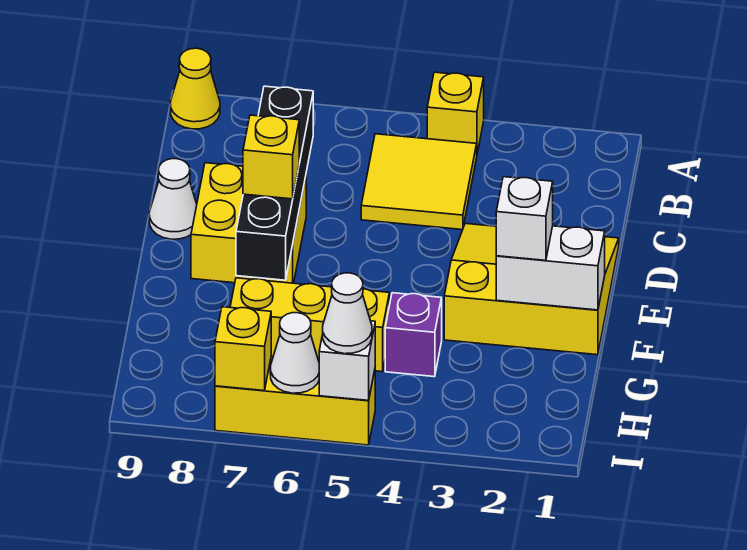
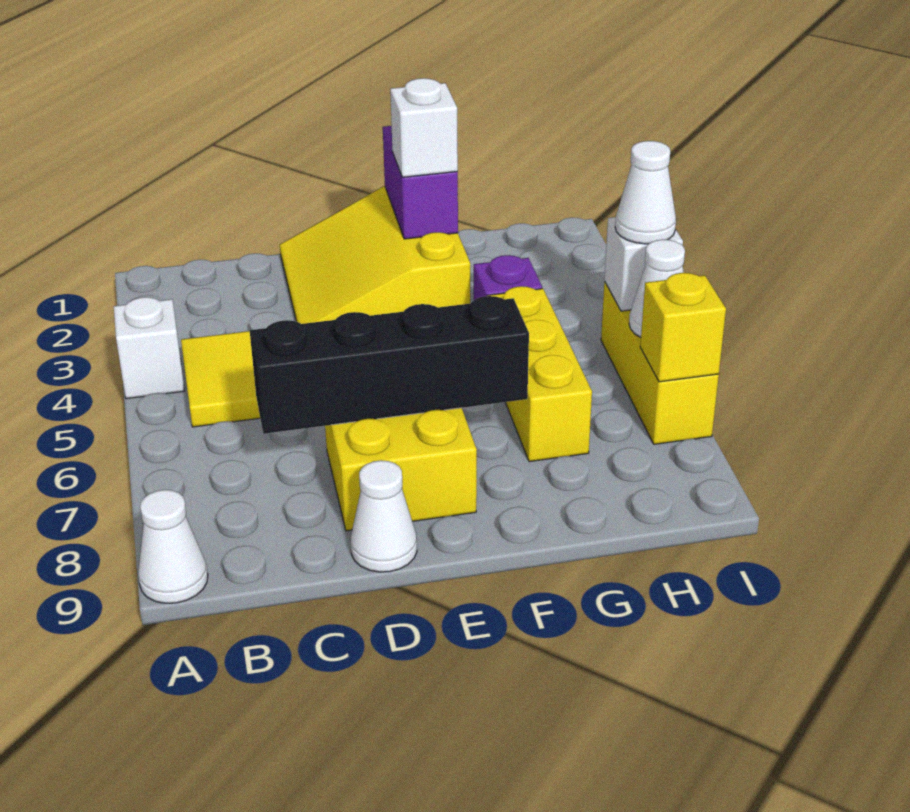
yellow brick A4 level 1 -> white brick A4 level 1
yellow cone A9 level 1 -> white cone A9 level 1
yellow brick E7 level 3 -> none
white brick F1:F2 level 2 -> purple brick F1:F2 level 2

